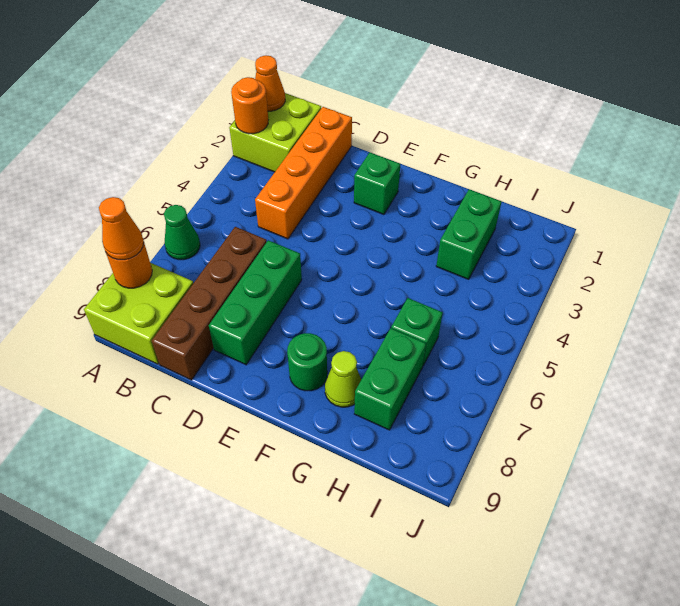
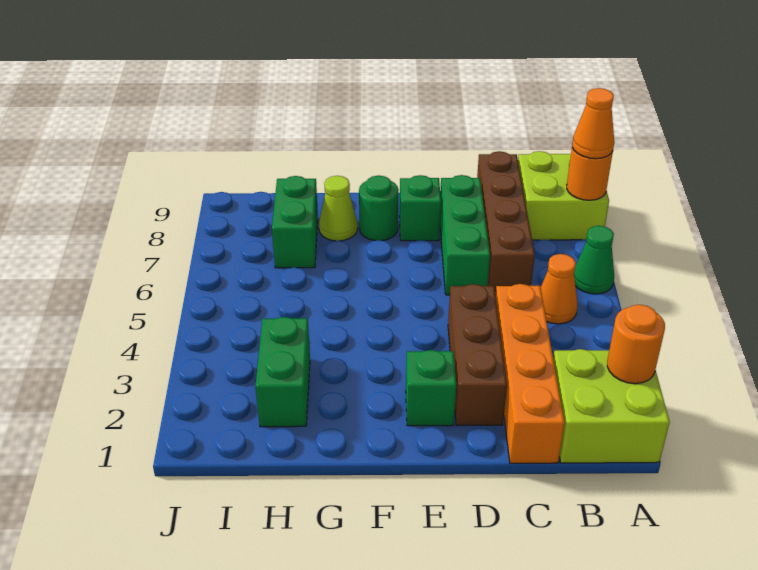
orange cone A1 level 2 -> orange cone B5 level 1
none -> brown brick D2:D4 level 1
green brick H6 level 1 -> green brick E8 level 1

